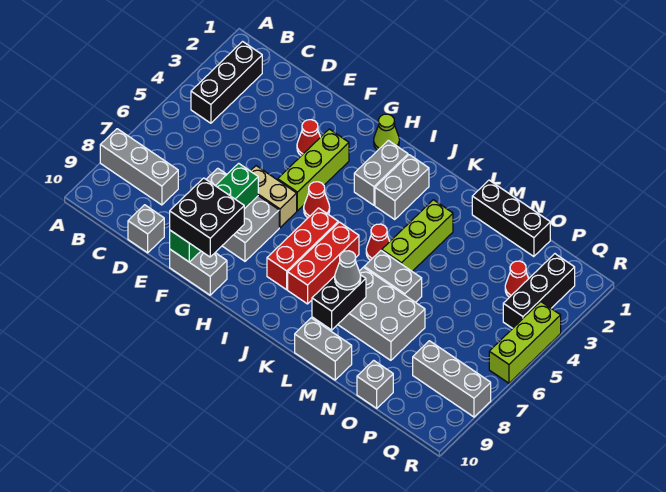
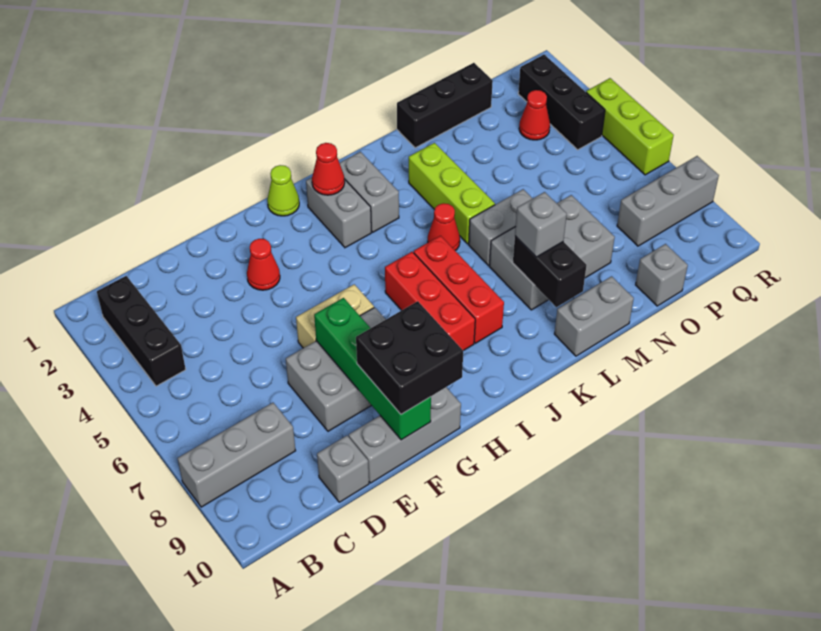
grey brick F10:G10 level 1 -> grey brick E10:G10 level 1
lime brick G3:G5 level 1 -> none
red cone H5 level 1 -> red cone I2 level 2
grey cone L8 level 3 -> grey brick L8 level 3

